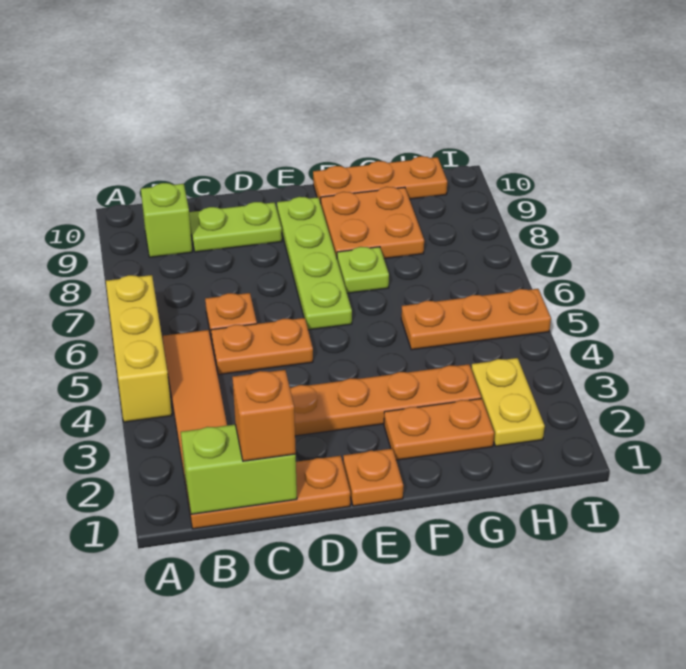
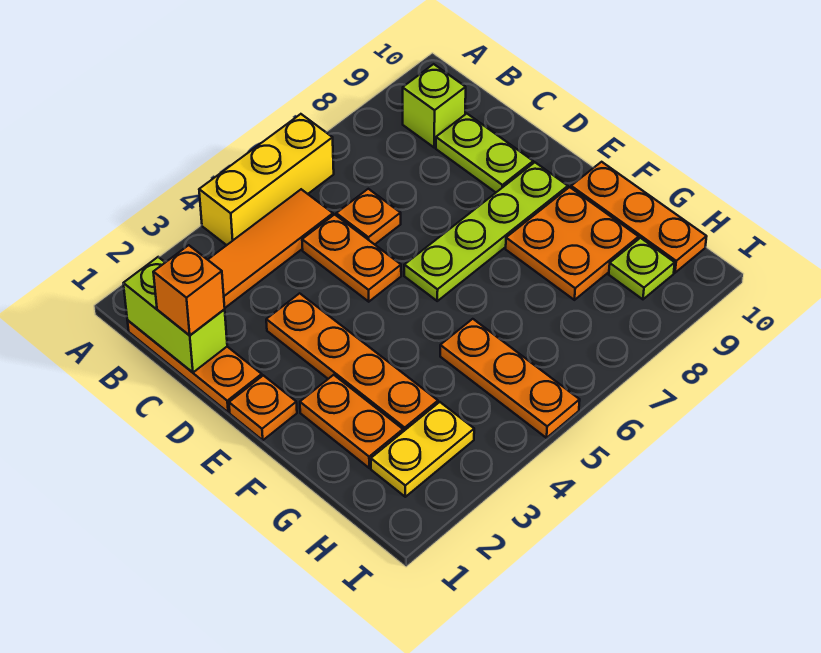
lime plate F7 level 1 -> lime plate H9 level 1

